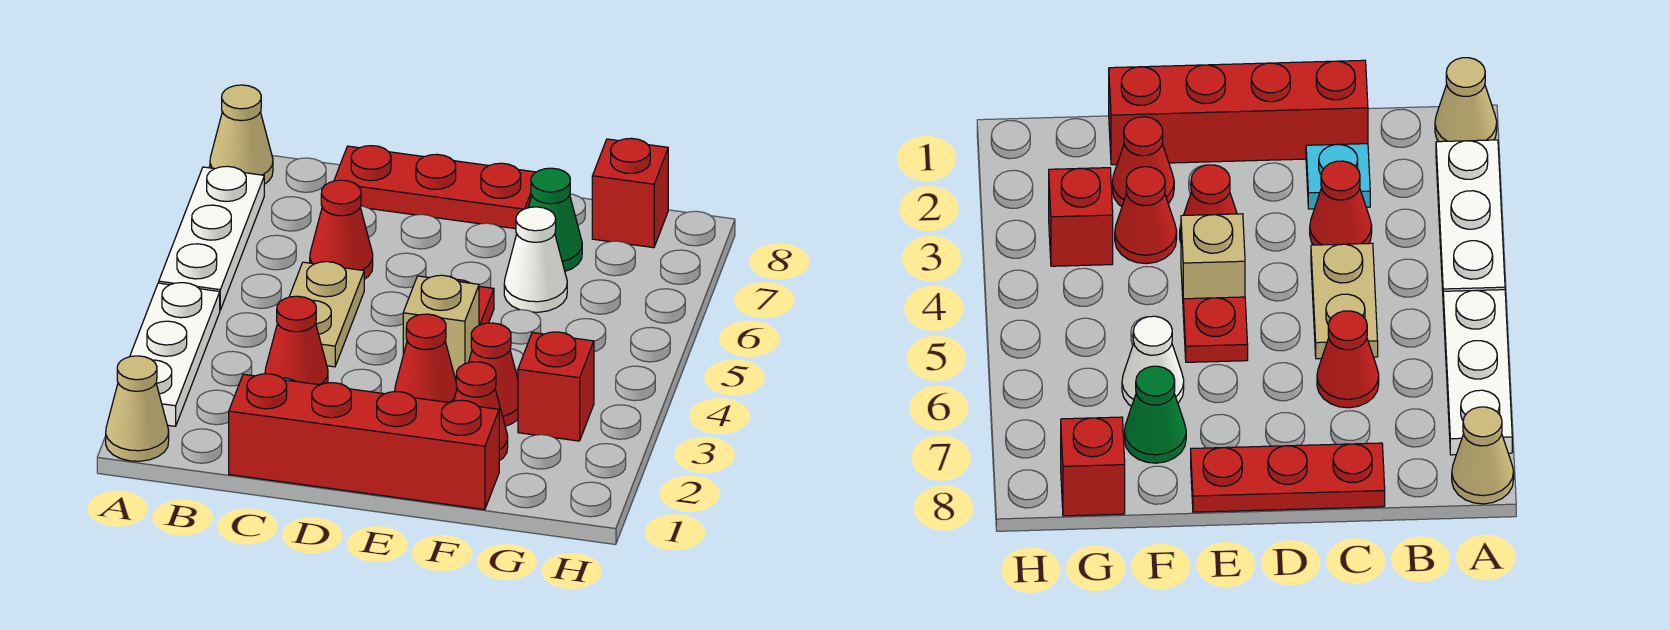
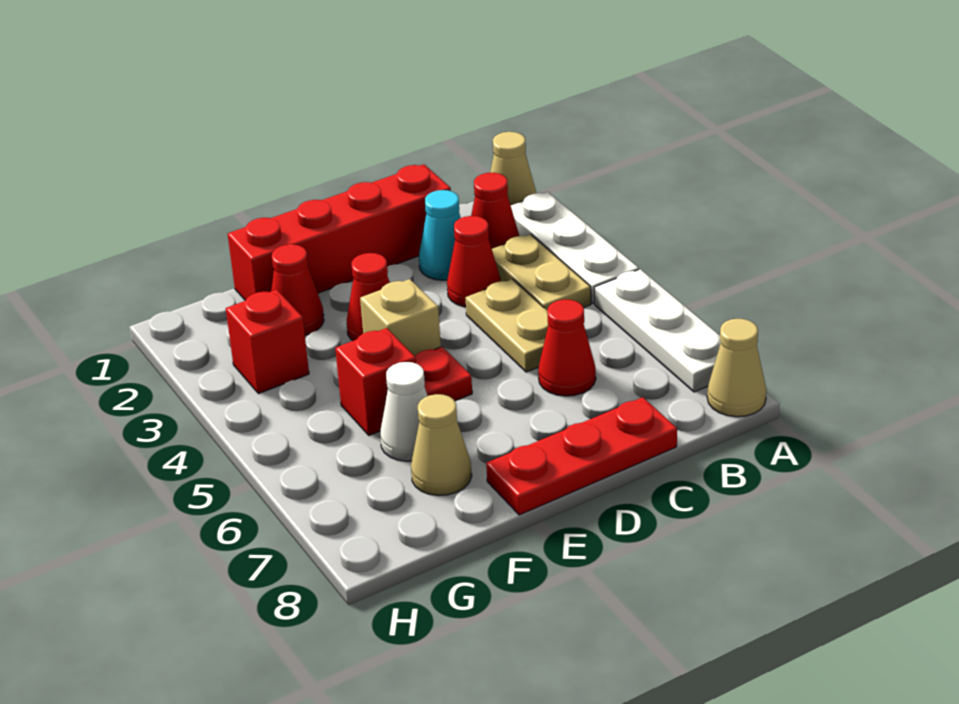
none -> tan plate B3:B4 level 1
cyan plate C2 level 1 -> cyan cone C2 level 1
red cone F3 level 1 -> red cone B2 level 1
green cone F7 level 1 -> tan cone F7 level 1
red brick G8 level 1 -> red brick F5 level 1

